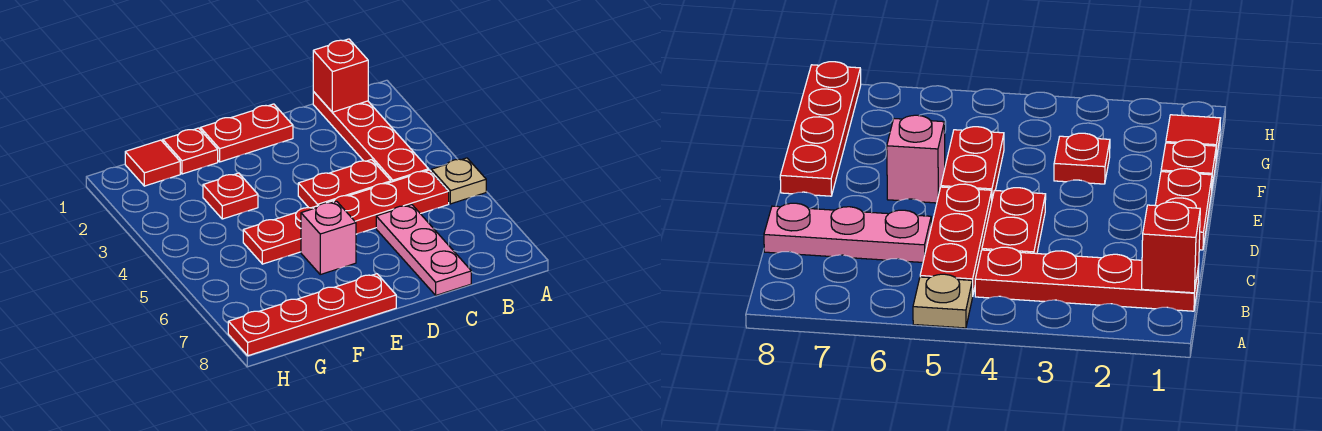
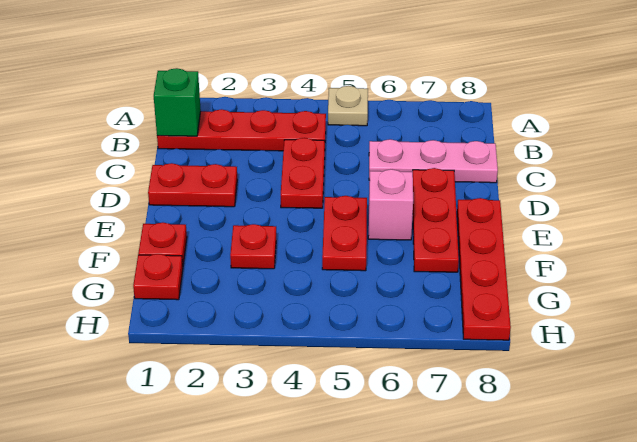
red brick B1 level 2 -> green brick B1 level 2
red plate B5:D5 level 1 -> red plate D7:F7 level 1
red plate D1:E1 level 1 -> red plate D1:D2 level 1
red tile G1 level 1 -> red plate G1 level 1

